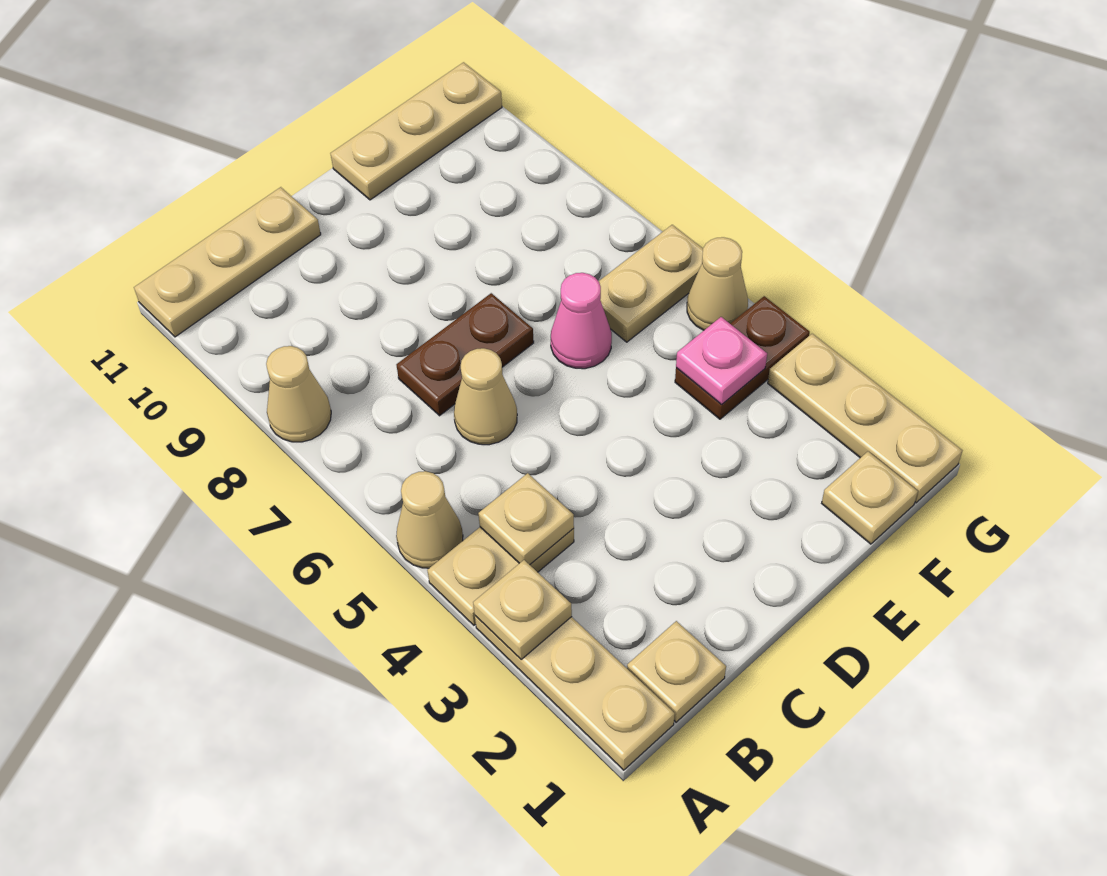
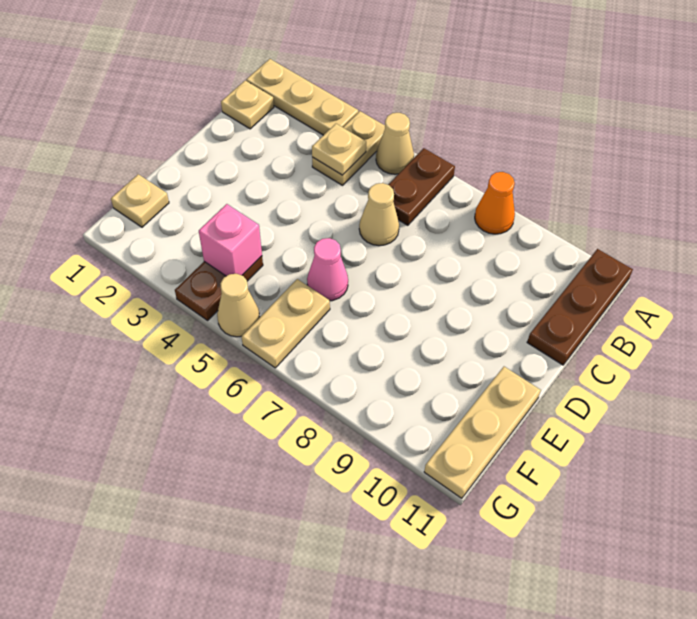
tan plate A3 level 2 -> none
tan cone A8 level 1 -> orange cone A8 level 1
tan plate A11:C11 level 1 -> brown plate A11:C11 level 1
brown plate C7:D7 level 1 -> brown plate A6:B6 level 1
pink plate F4 level 2 -> pink brick F4 level 2
tan plate G1:G3 level 1 -> none

